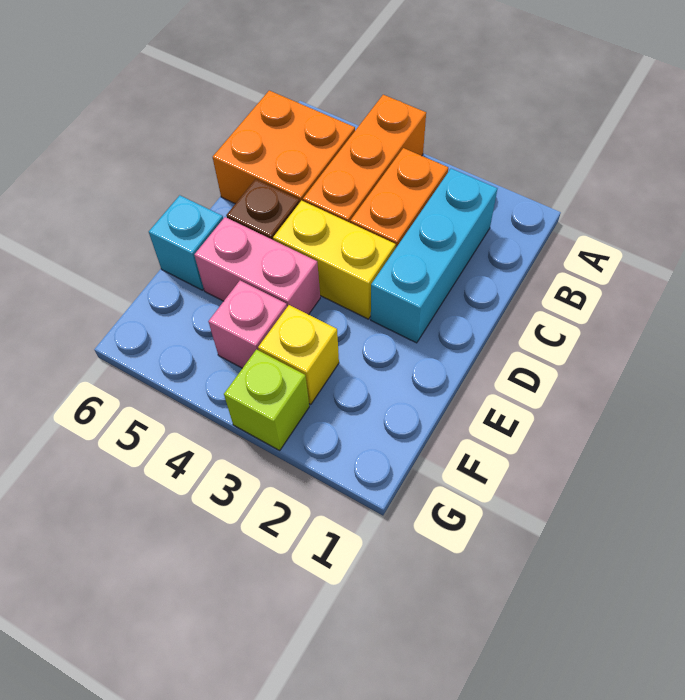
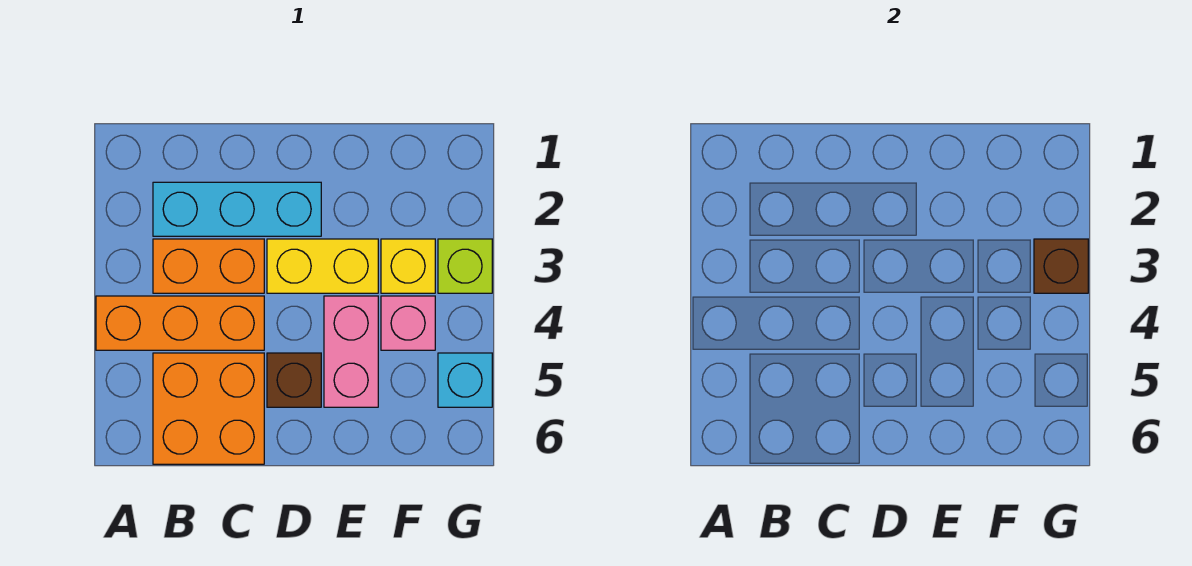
yellow brick D3:D4 level 1 -> yellow brick D3:E3 level 1
cyan brick E6 level 1 -> cyan brick G5 level 1
none -> brown brick G3 level 2

